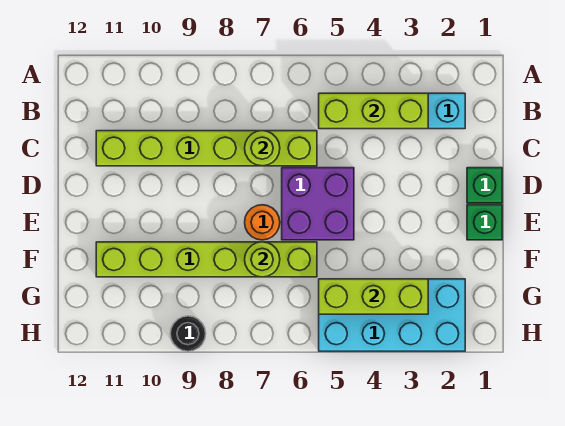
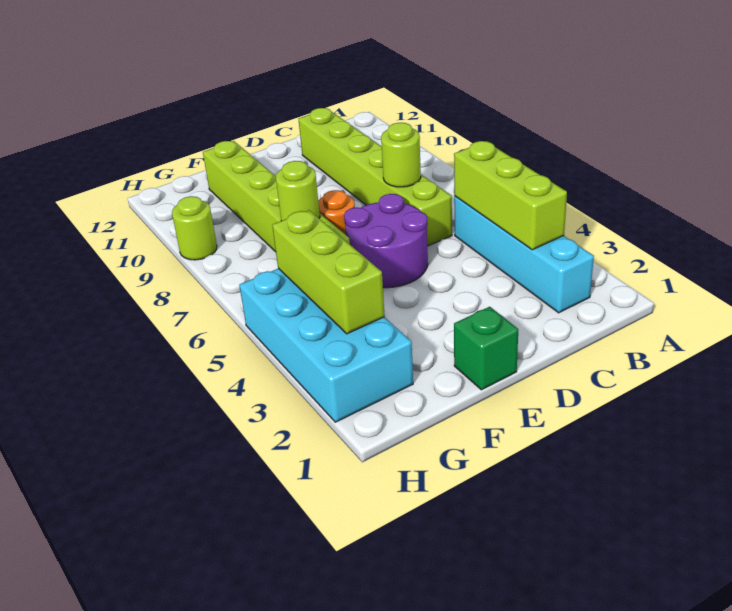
green brick D1 level 1 -> none
purple brick D5:E6 level 1 -> purple round brick D5:E6 level 1
black round brick H9 level 1 -> lime round brick H9 level 1

